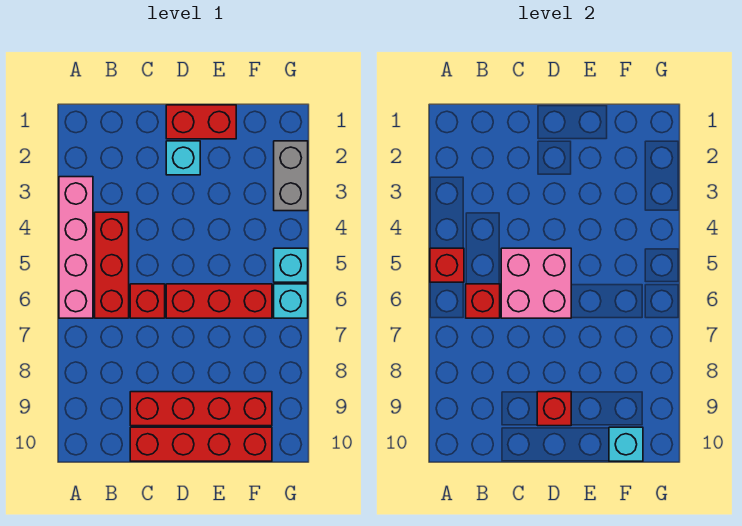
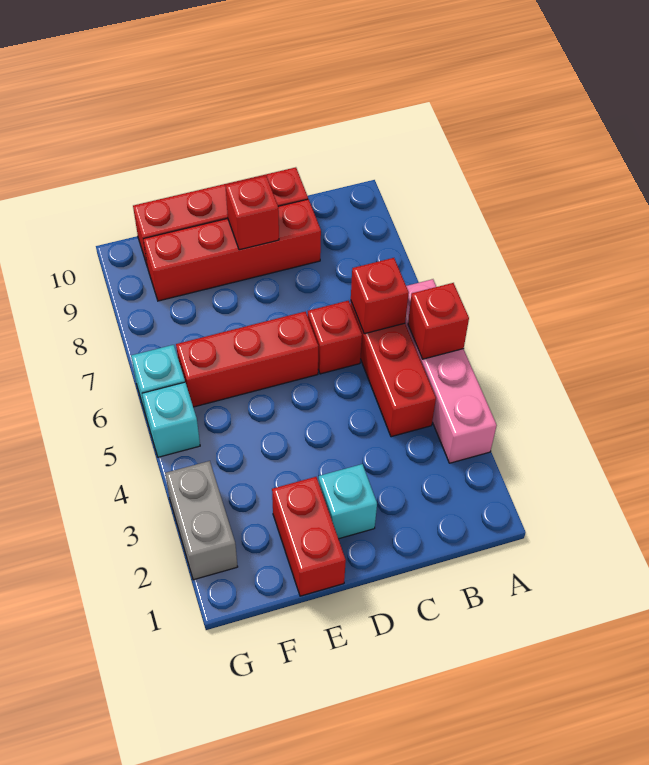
pink brick C5:D6 level 2 -> none
red brick D1:E1 level 1 -> red brick E1:E2 level 1
cyan brick F10 level 2 -> none

